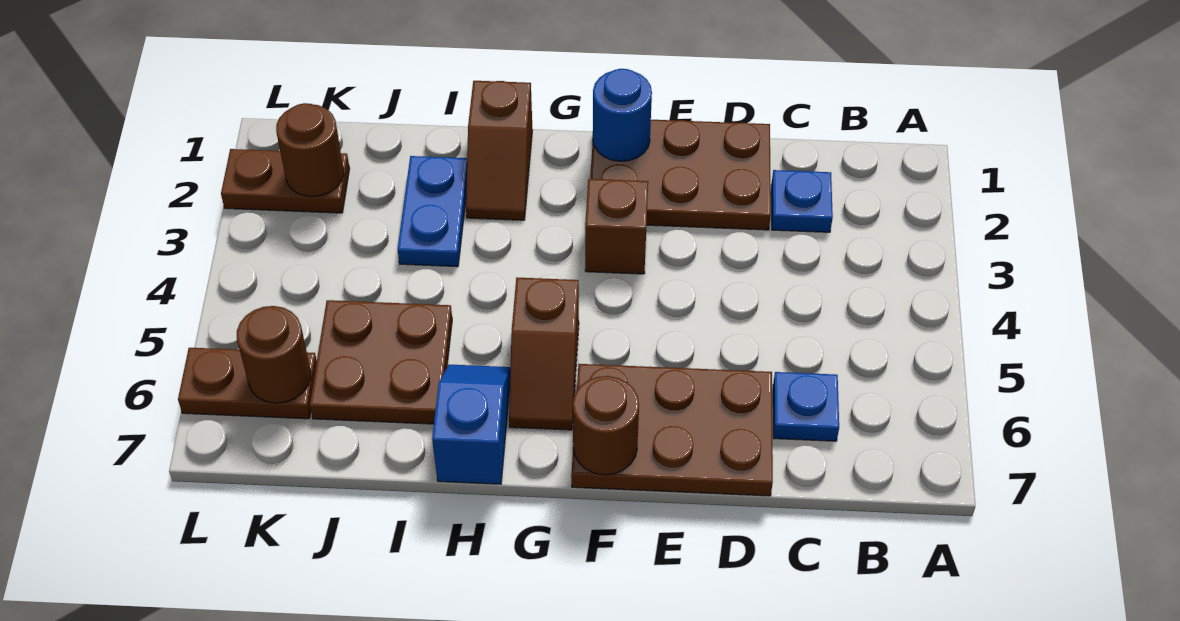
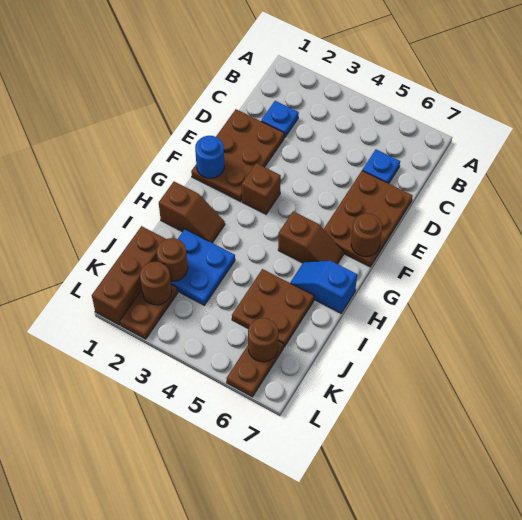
blue plate I2:I3 level 1 -> blue plate I2:J3 level 1
none -> brown brick J1:L1 level 1
none -> brown round brick J2 level 2

